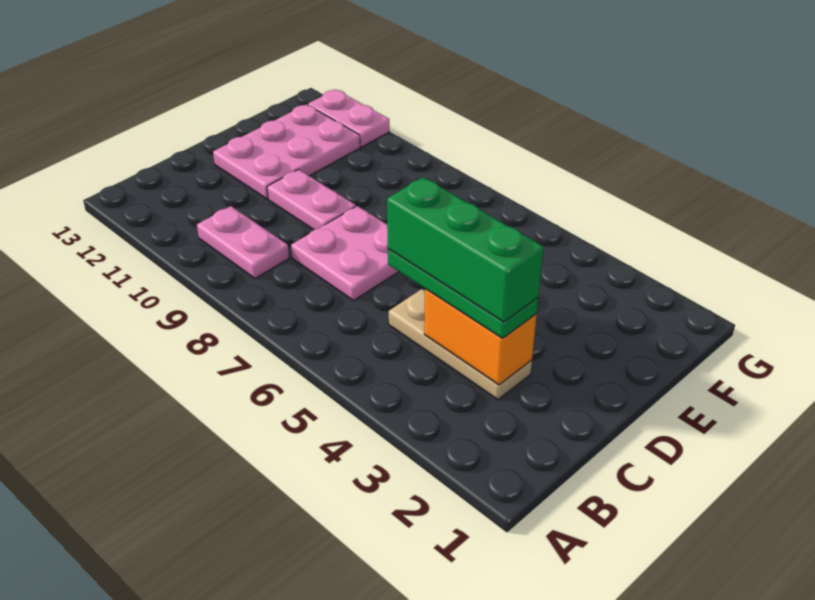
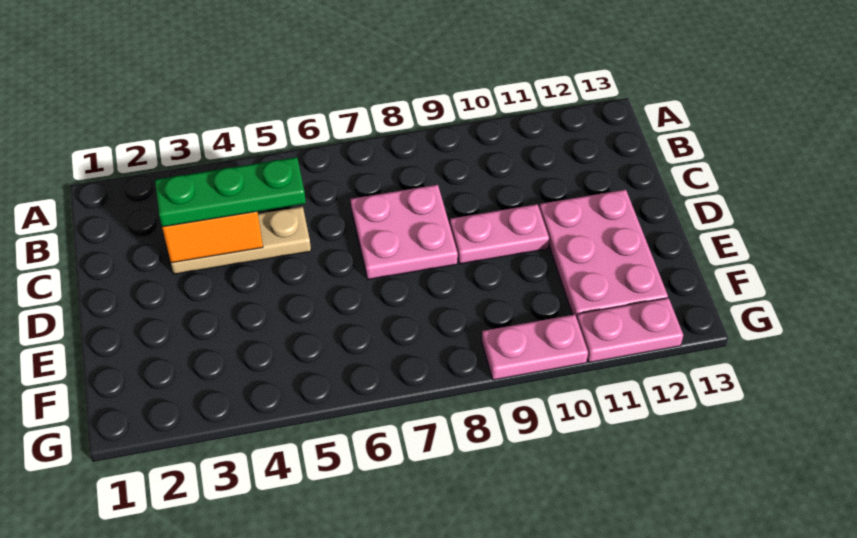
pink plate B9:B10 level 1 -> pink plate G9:G10 level 1
green brick C3:C5 level 4 -> none

